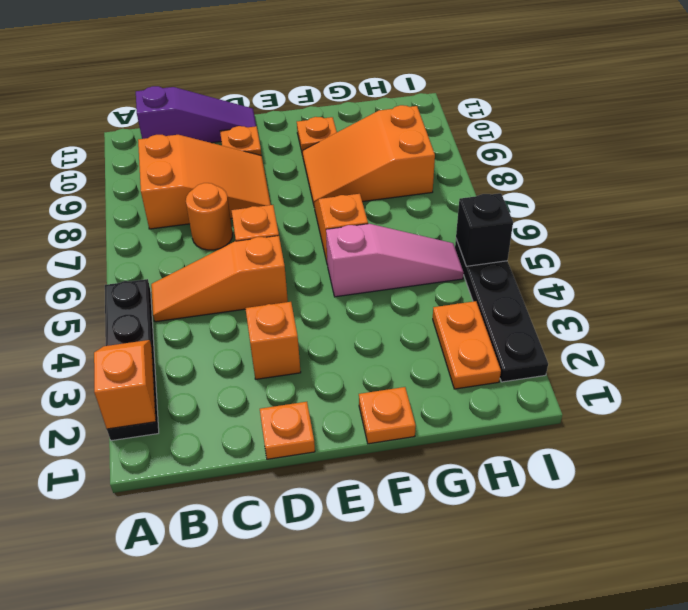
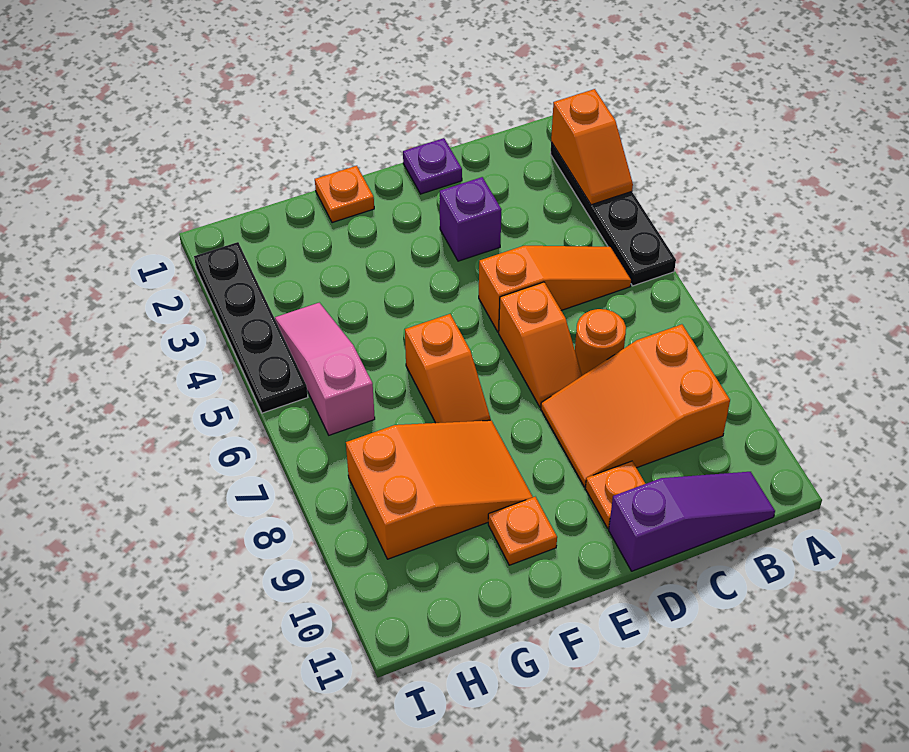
purple slope B11:D11 level 1 top B -> purple slope B11:D11 level 1 top D
orange plate D1 level 1 -> purple plate D1 level 1
orange brick D3 level 1 -> purple brick D3 level 1
pink slope F5:H5 level 1 top F -> pink slope H4:H6 level 1 top 6
orange plate H2:H3 level 1 -> none
black brick I5 level 2 -> none

